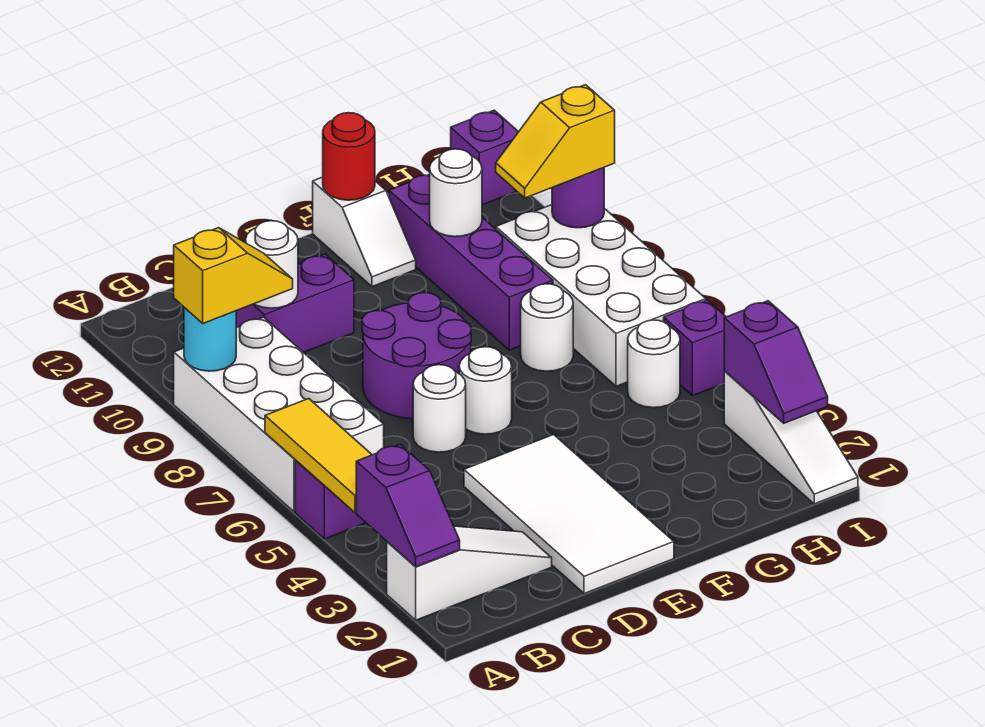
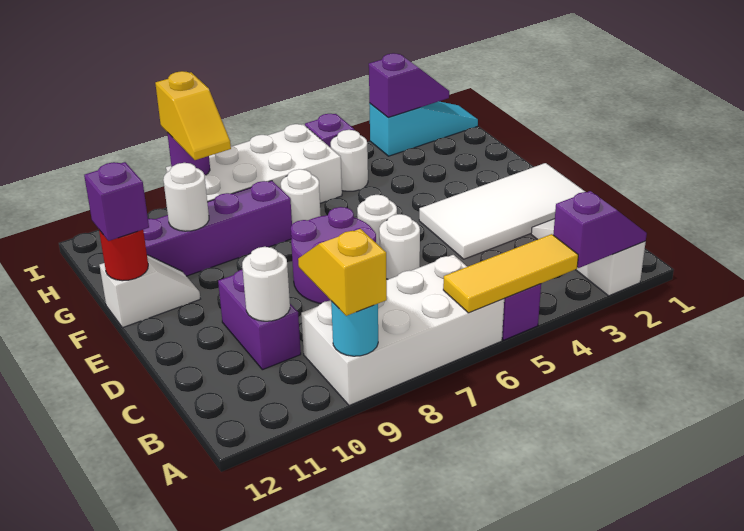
white slope I1:I3 level 1 top 3 -> cyan slope I1:I3 level 1 top 3
purple brick I12 level 1 -> purple brick F12 level 3

